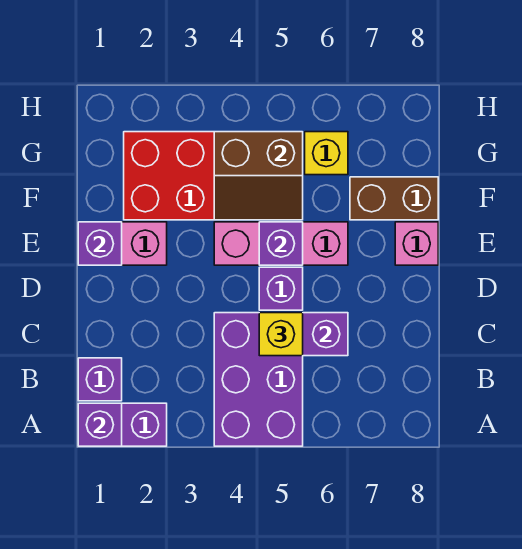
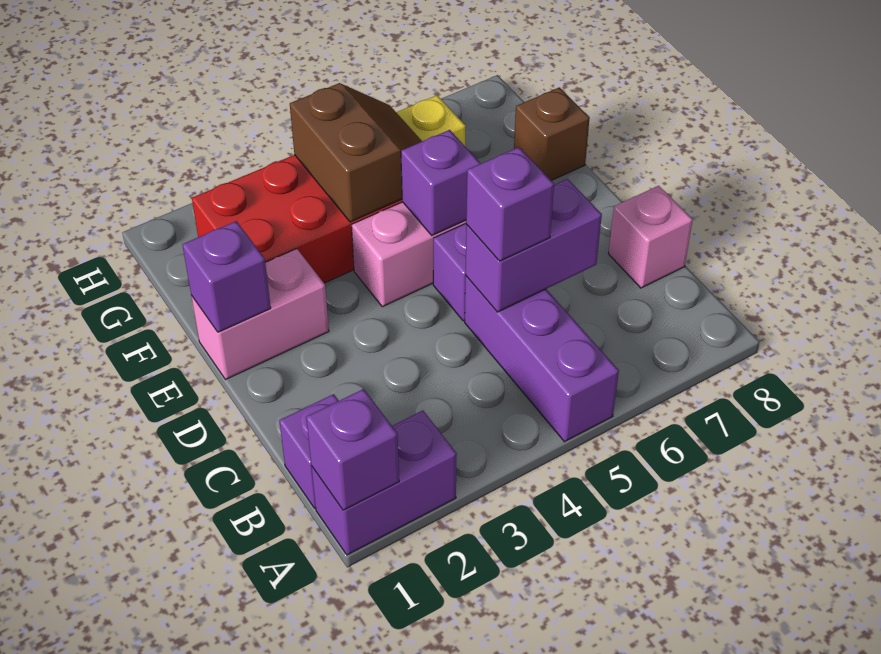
purple brick A4:C5 level 1 -> purple brick A5:C5 level 1
yellow brick C5 level 3 -> purple brick C5 level 3
pink brick E8 level 1 -> pink brick C8 level 1
brown slope F4:G5 level 2 top G -> brown slope F4:G5 level 2 top 4
brown brick F7:F8 level 1 -> brown brick F8 level 1

